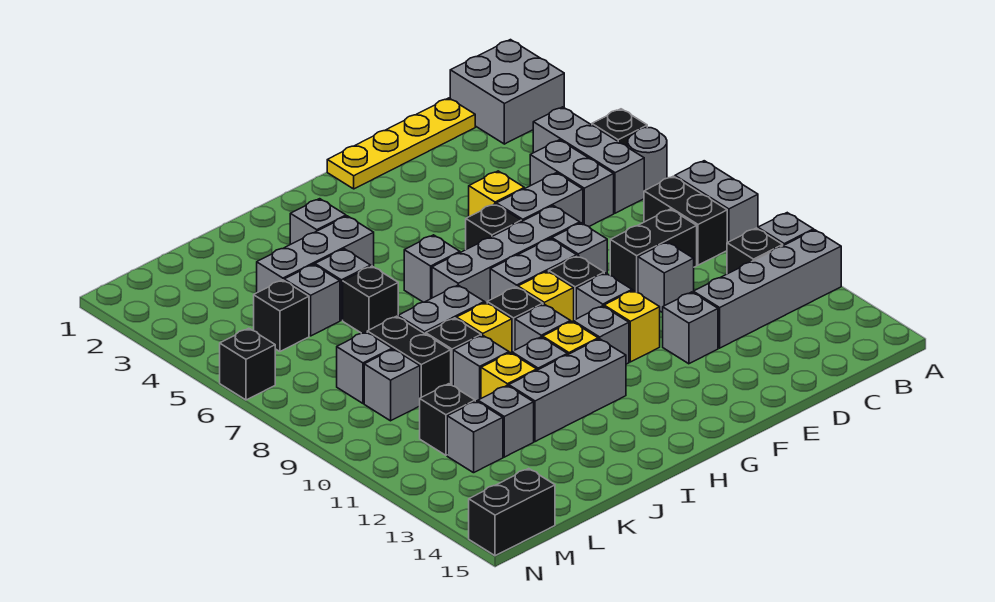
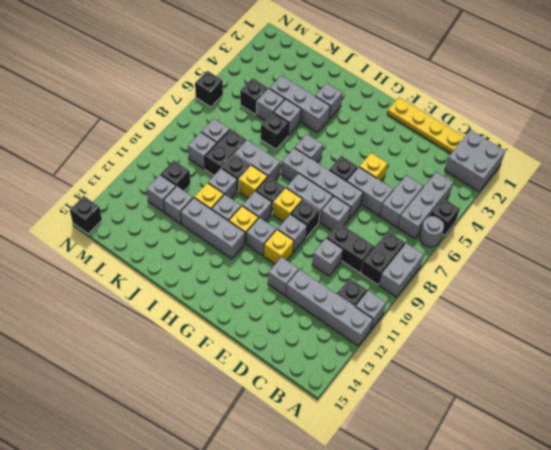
black brick M15:N15 level 1 -> black brick N15 level 1

